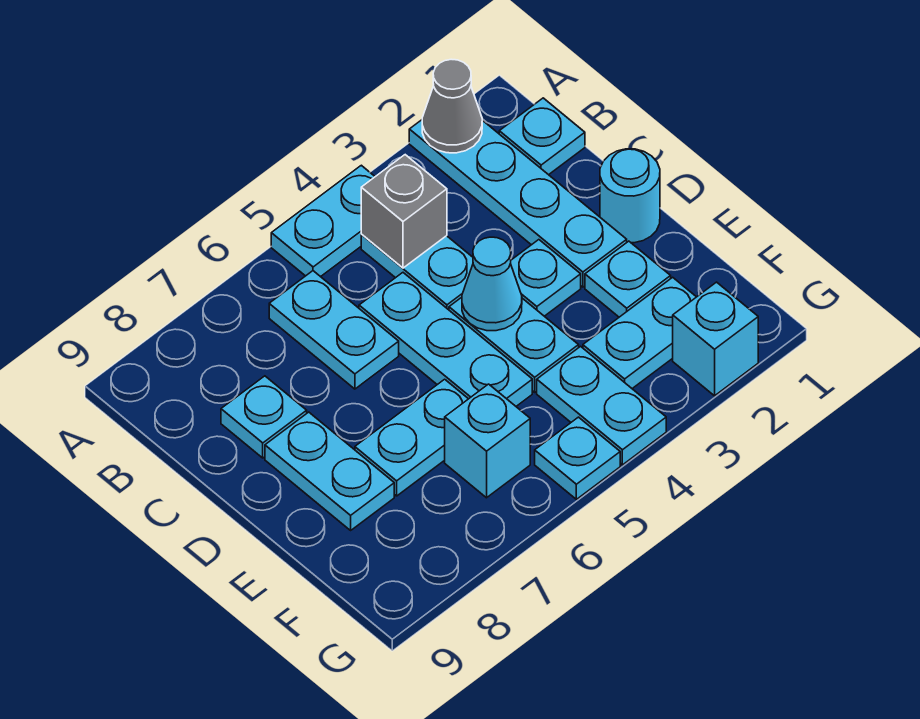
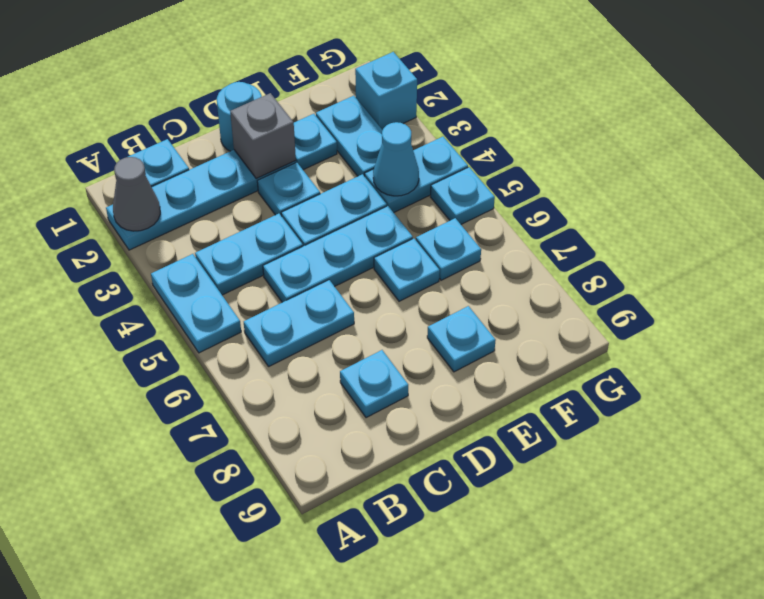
grey brick B4 level 2 -> grey brick D2 level 2
cyan cone D4 level 2 -> cyan cone F4 level 2
cyan plate D8:E8 level 1 -> cyan plate E8 level 1
cyan plate E6:E7 level 1 -> cyan plate E6 level 1
cyan brick F6 level 1 -> cyan plate F6 level 1

